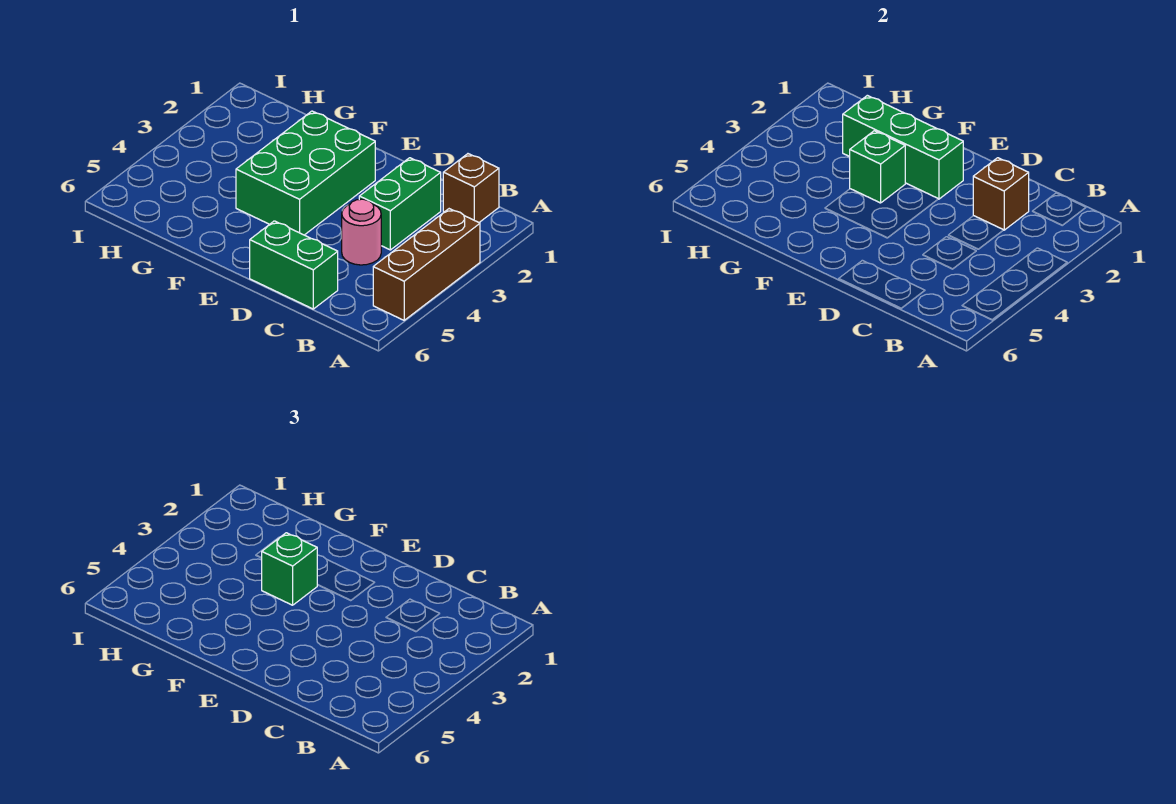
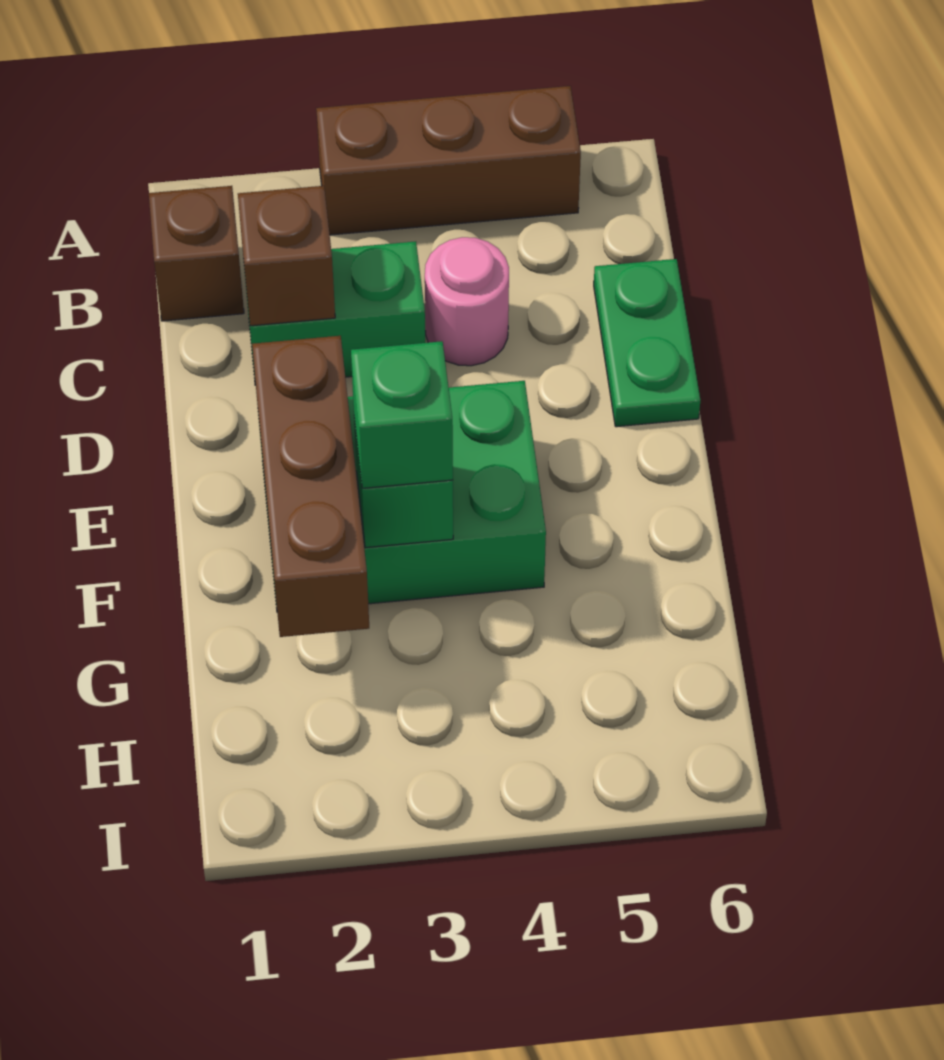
green brick C6:D6 level 1 -> green plate C6:D6 level 1
green brick E2:G2 level 2 -> brown brick E2:G2 level 2

